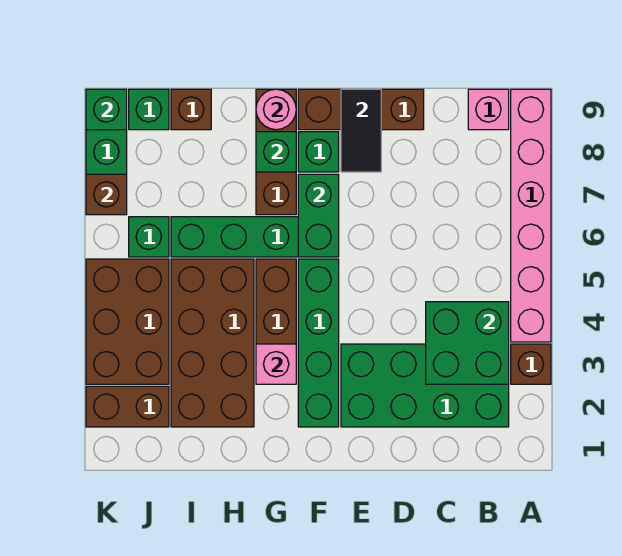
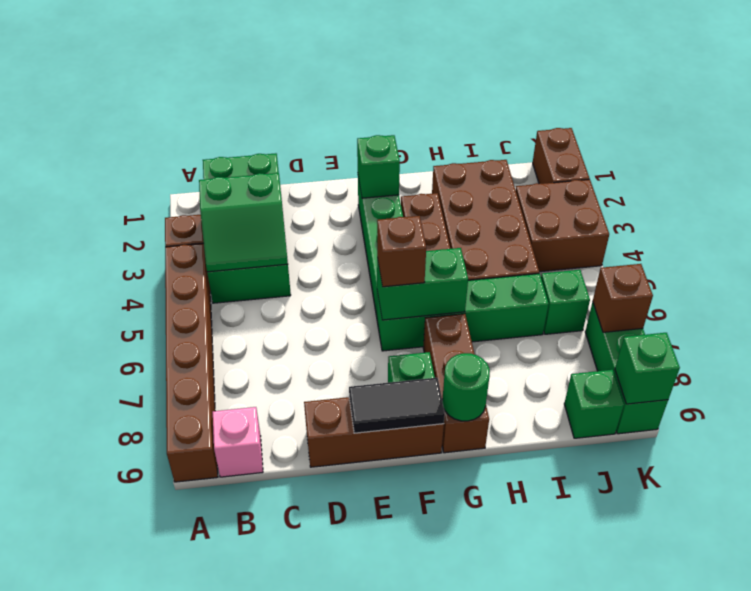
pink brick A4:A9 level 1 -> brown brick A4:A9 level 1
green brick B2:E3 level 1 -> green brick B1:C4 level 1
green brick B3:C4 level 2 -> green slope B3:C4 level 2 top 3
black tile E8:E9 level 2 -> black tile E9:F9 level 2
green brick F6:F7 level 2 -> green brick F6:G6 level 2
pink brick G3 level 2 -> none
green brick G8 level 2 -> green brick F2 level 2
pink round brick G9 level 2 -> green round brick G9 level 2
brown brick I9 level 1 -> brown brick F6 level 3
brown brick J2:K2 level 1 -> brown brick K1:K2 level 1
brown brick J3:K5 level 1 -> brown brick J3:K4 level 1

